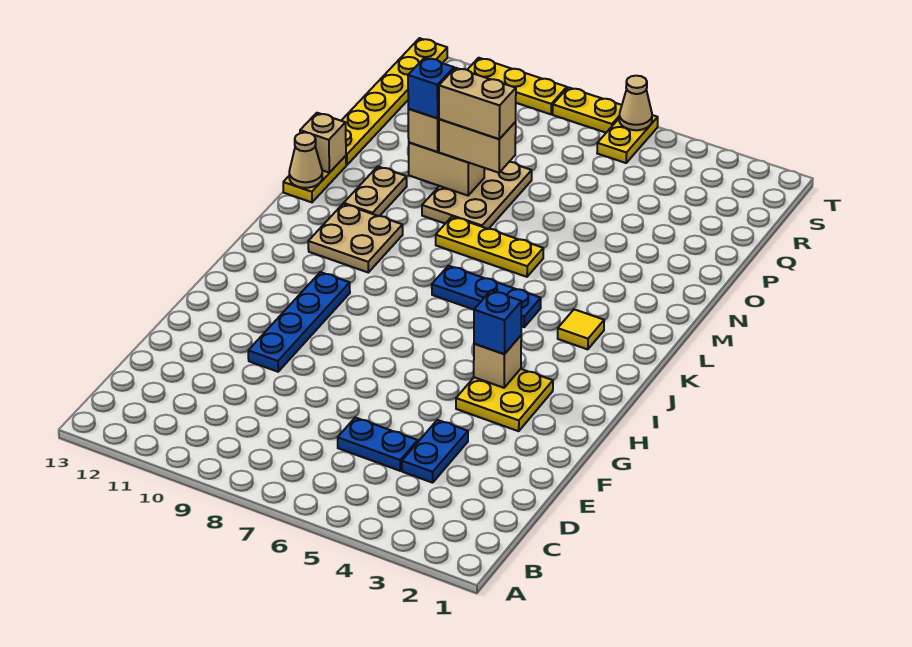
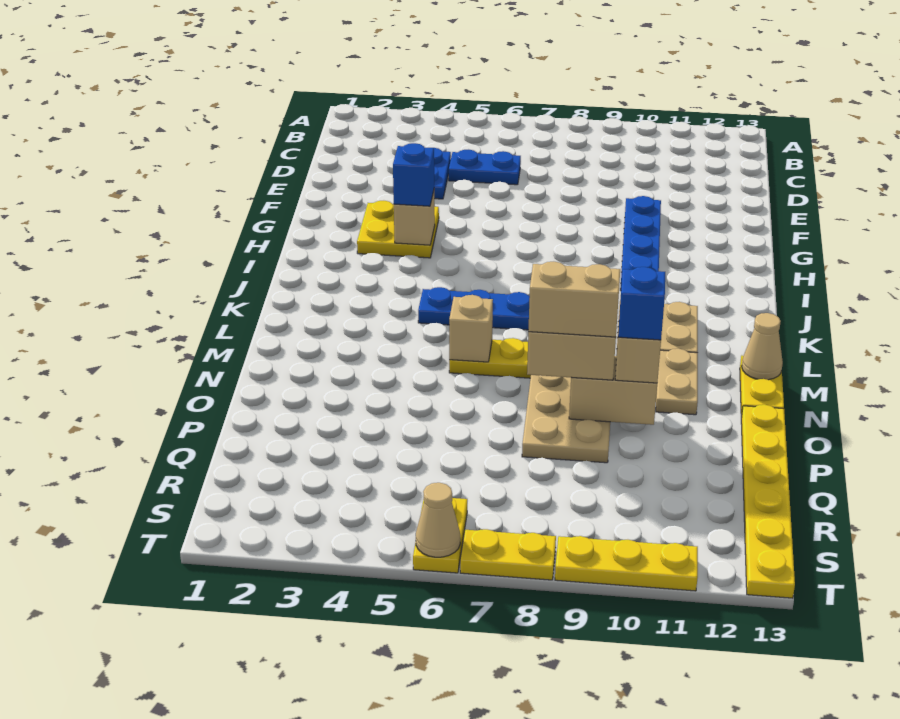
yellow tile K3 level 1 -> none
tan brick N13 level 2 -> tan brick M6 level 2

